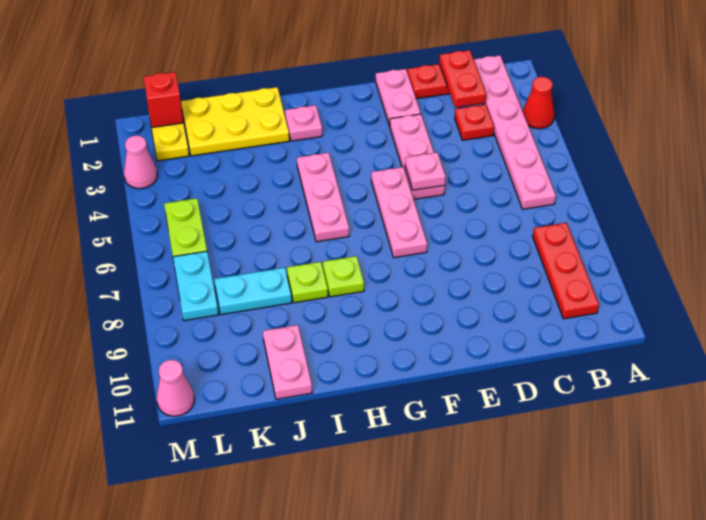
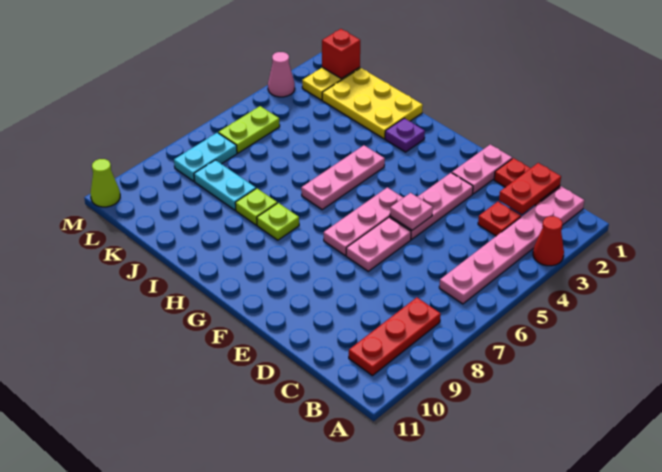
pink plate H2 level 1 -> purple plate H2 level 1
pink plate J10:J11 level 1 -> pink plate E6:E7 level 1
pink cone M11 level 1 -> lime cone M11 level 1

